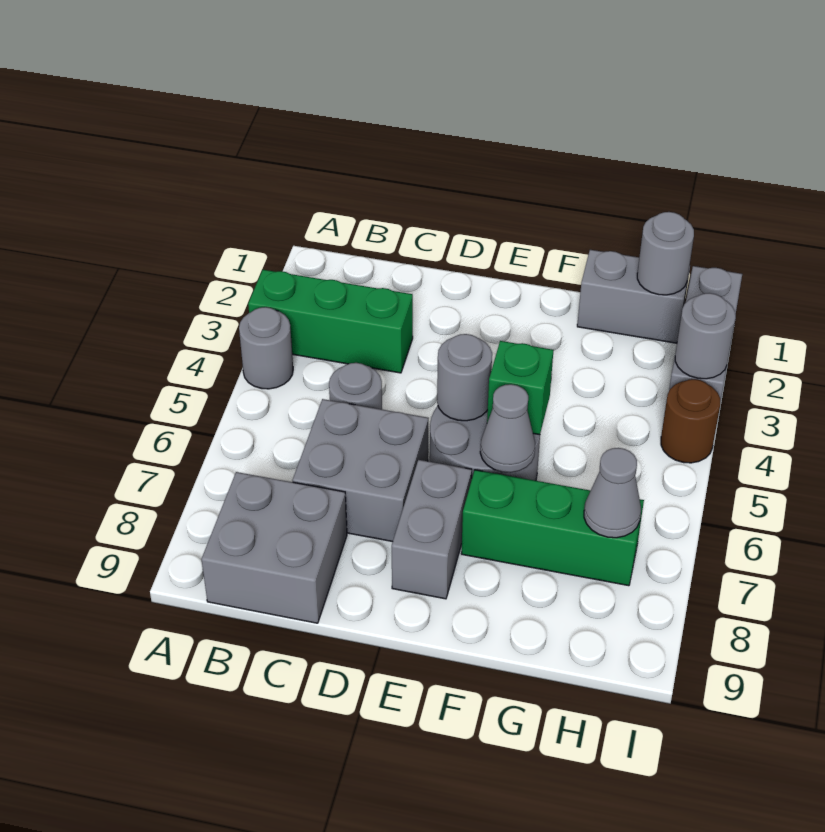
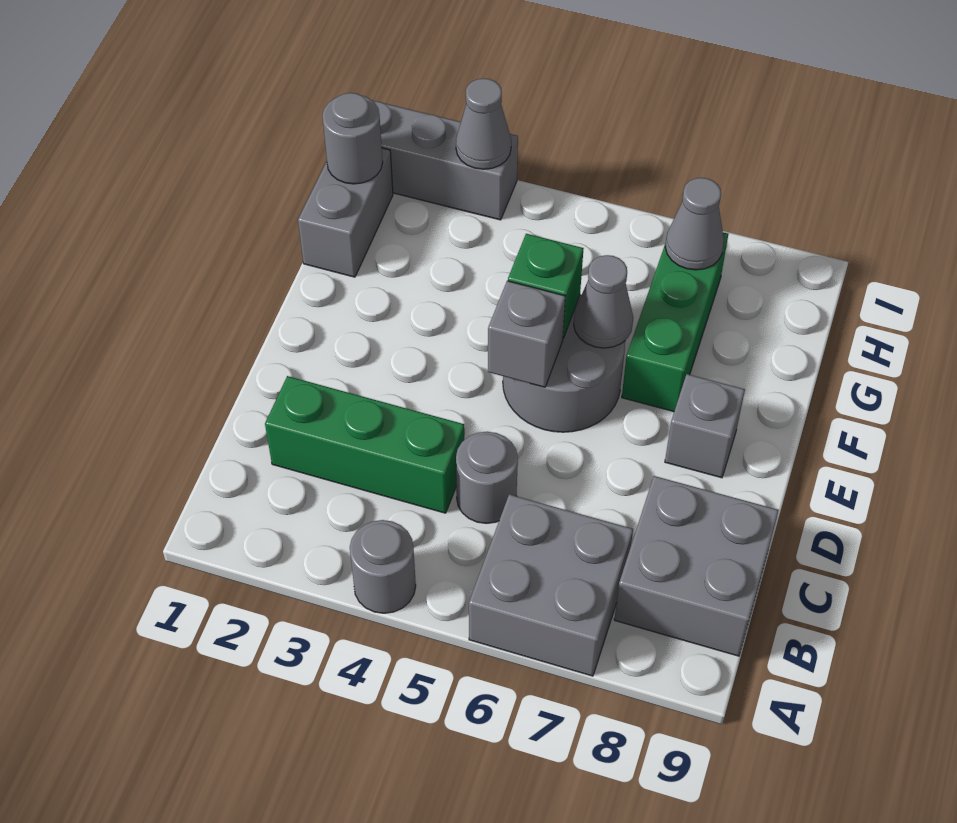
green brick A3:C3 level 1 -> green brick C2:C4 level 1
grey brick C6:D7 level 1 -> grey brick A6:B7 level 1
grey round brick E5 level 2 -> grey brick E5 level 2
grey brick E7:E8 level 1 -> grey brick E8 level 1
grey round brick I3 level 2 -> grey cone I3 level 2
brown round brick I4 level 1 -> none

